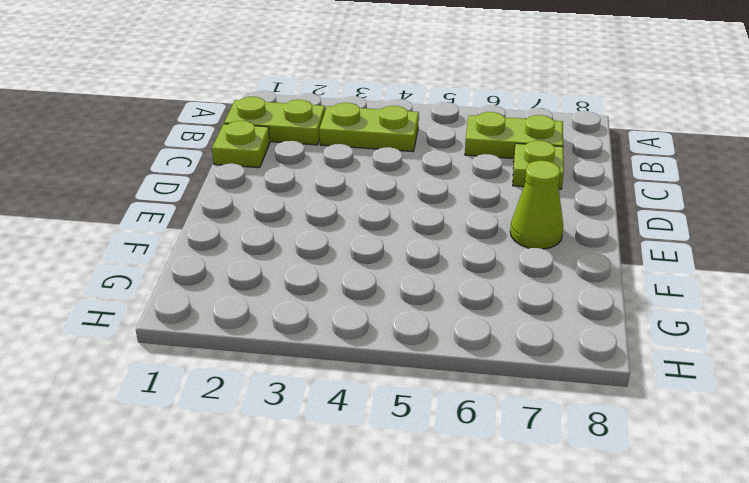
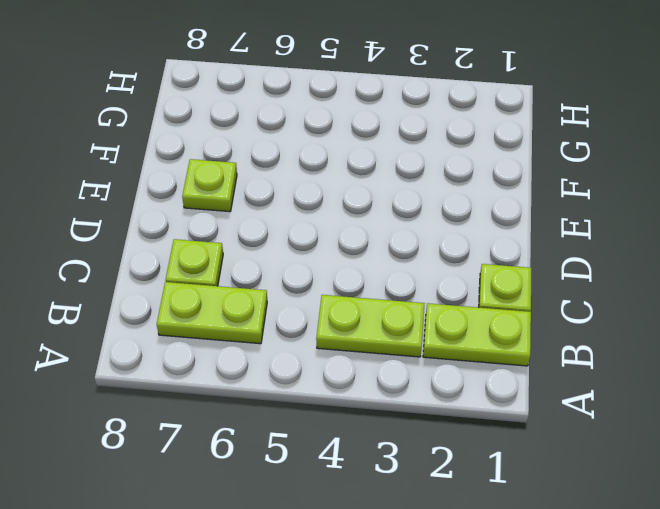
lime cone E7 level 1 -> lime plate E7 level 1

